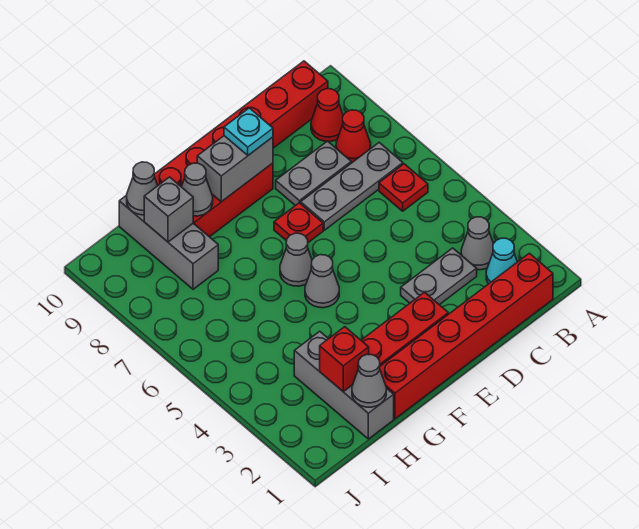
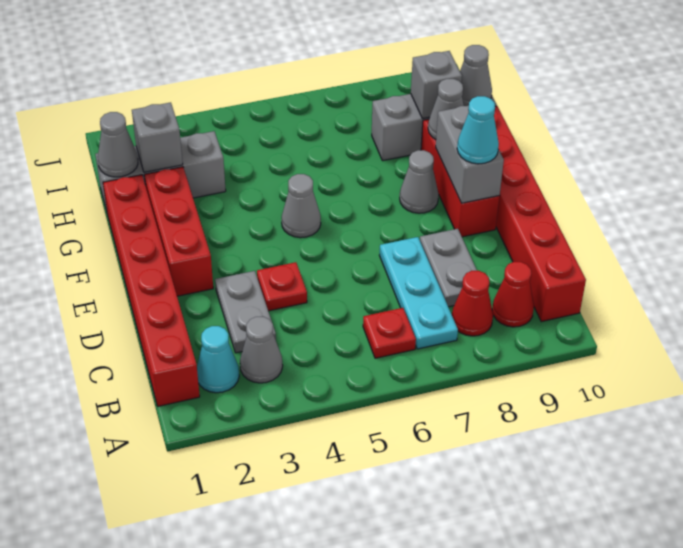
grey plate B7:D7 level 1 -> cyan plate B7:D7 level 1
red plate E7 level 1 -> red plate D4 level 1
cyan plate E9 level 3 -> cyan cone E9 level 3
grey cone F6 level 1 -> grey cone F8 level 1
red brick H2 level 2 -> grey brick H2 level 2

